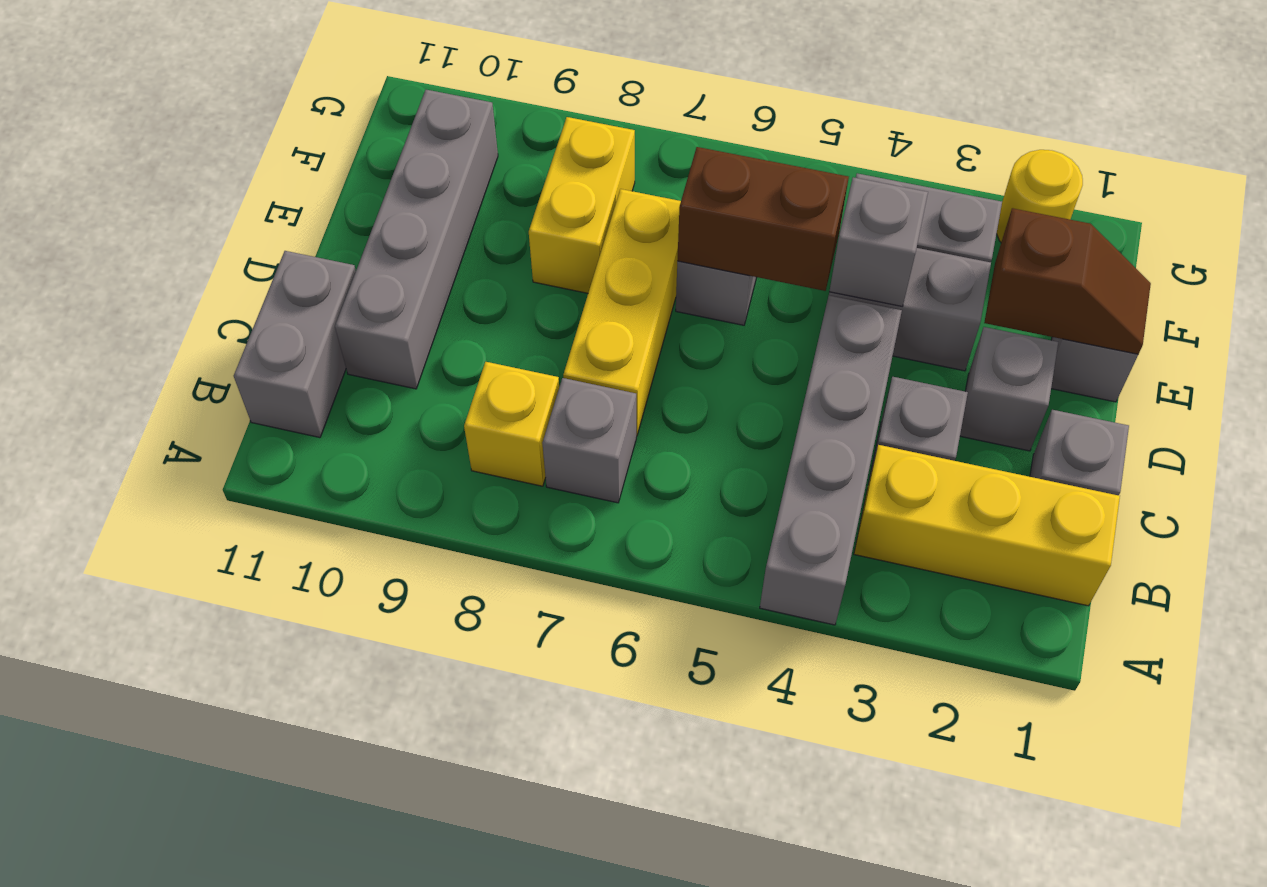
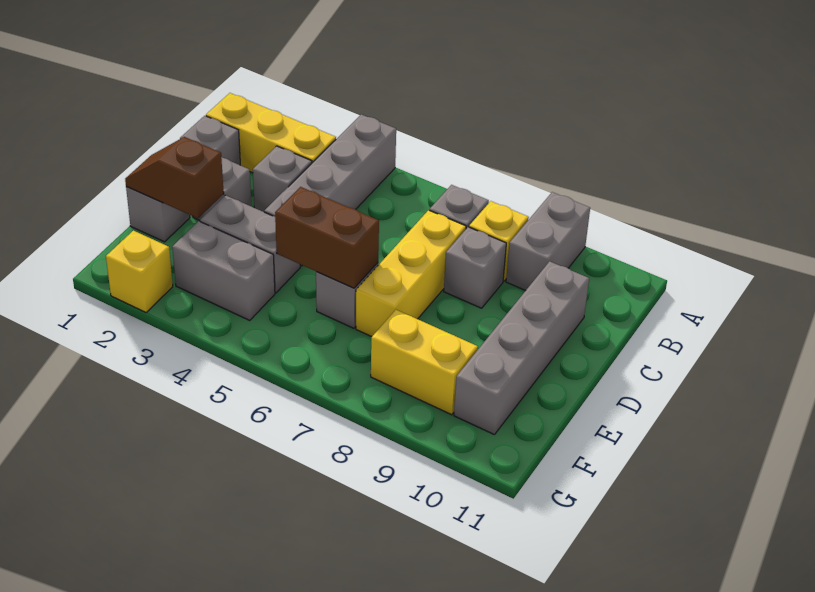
grey brick B11:C11 level 1 -> grey brick A9:B9 level 1
grey brick E4 level 2 -> grey brick C8 level 1
yellow brick E8:F8 level 1 -> yellow brick F8:F9 level 1
yellow round brick G2 level 1 -> yellow brick G2 level 1

